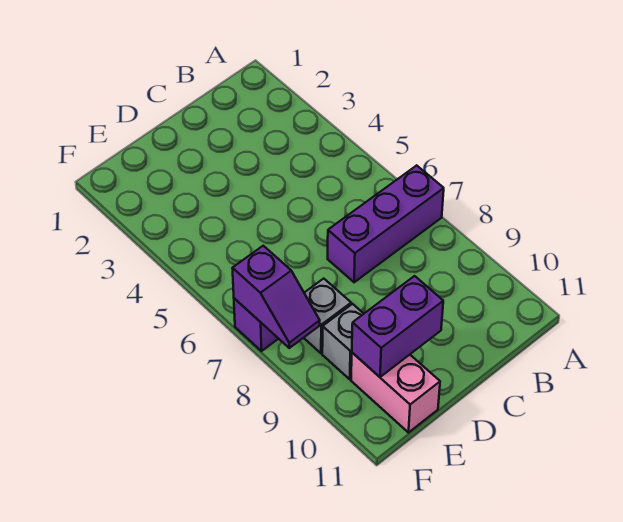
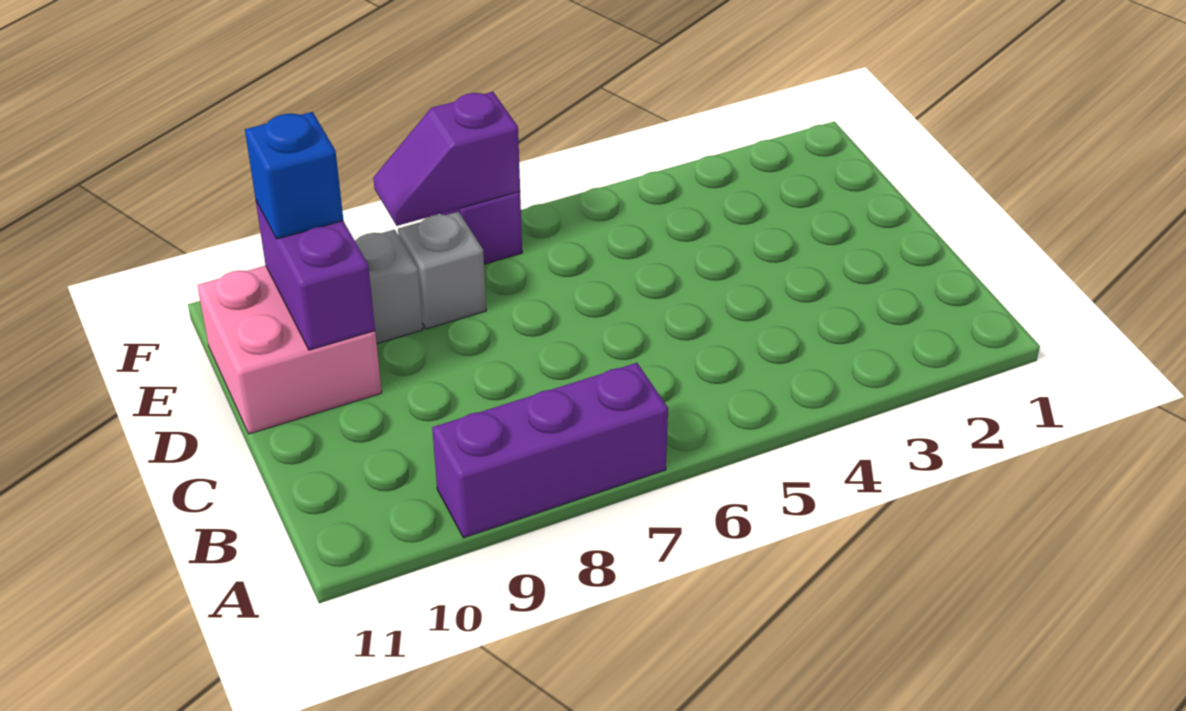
purple brick A7:C7 level 1 -> purple brick A7:A9 level 1
pink brick E10:E11 level 1 -> pink brick D10:E11 level 1
none -> blue brick E10 level 3

